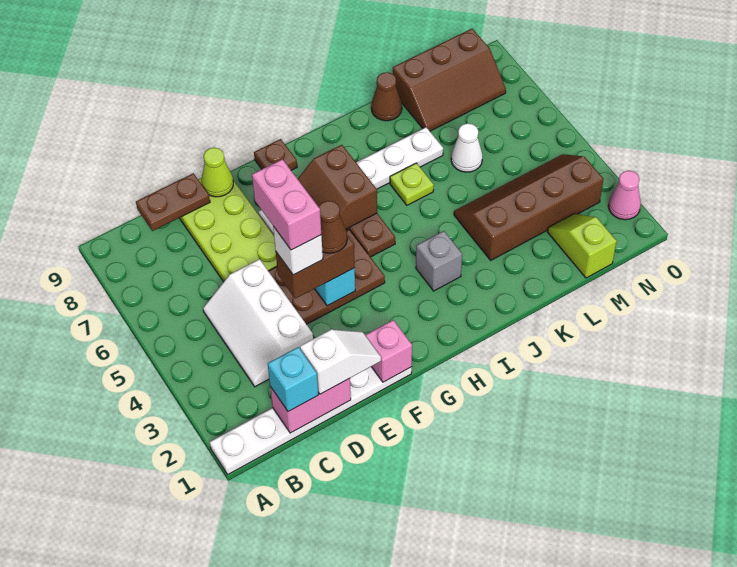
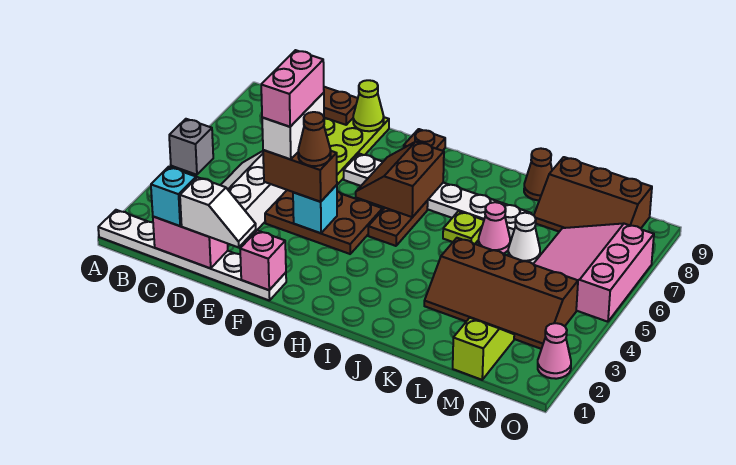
white brick E4 level 4 -> white brick E4:E5 level 4
grey brick I3 level 1 -> grey brick A5 level 1
brown slope K3:N4 level 1 top 3 -> brown slope K3:N4 level 1 top 4
none -> pink cone K6 level 1
none -> pink slope M5:O7 level 1 top O

